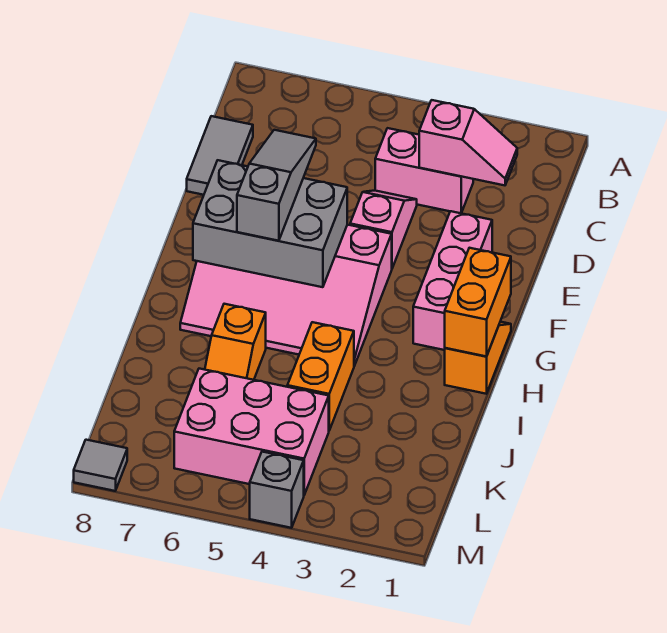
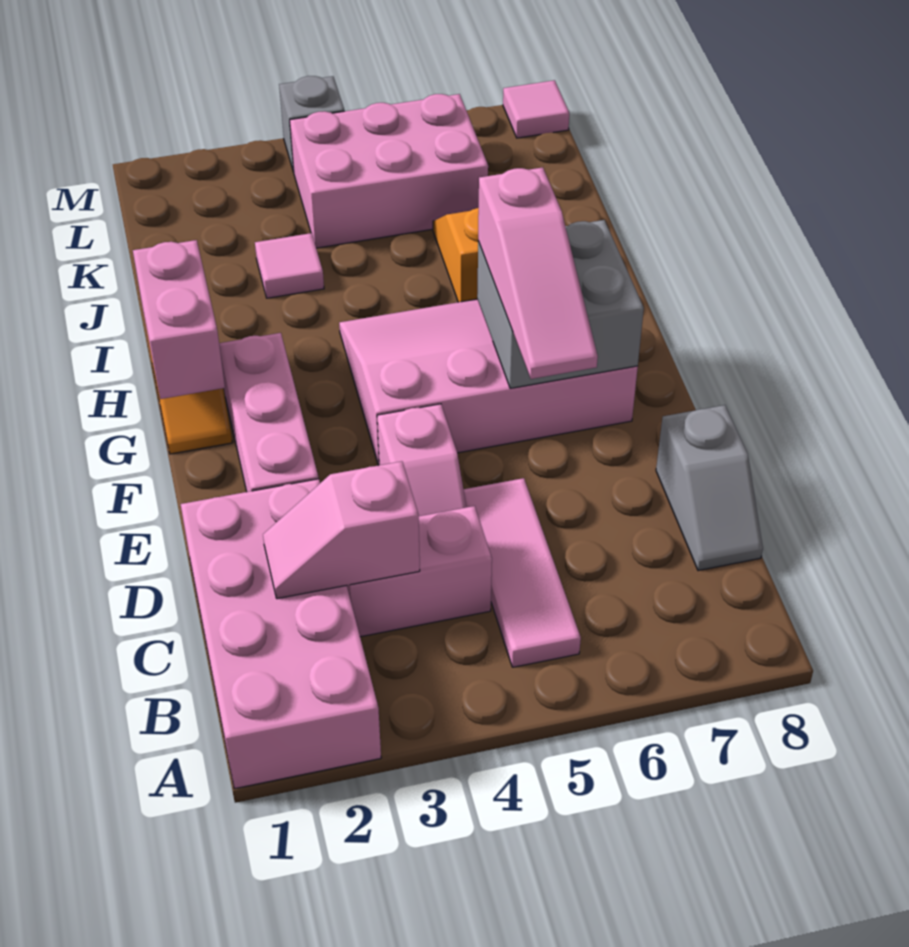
none -> pink brick A1:D2 level 1
none -> pink tile B5:D5 level 1
grey tile C8:D8 level 1 -> grey slope C8:D8 level 1 top D
grey slope E6:G6 level 3 top G -> pink slope E6:G6 level 3 top G
grey brick F5:G7 level 2 -> grey brick F6:G7 level 2
orange brick G1:H1 level 2 -> pink brick G1:H1 level 2
orange brick I4:J4 level 1 -> none
none -> pink tile J3 level 1
grey tile M8 level 1 -> pink tile M8 level 1

